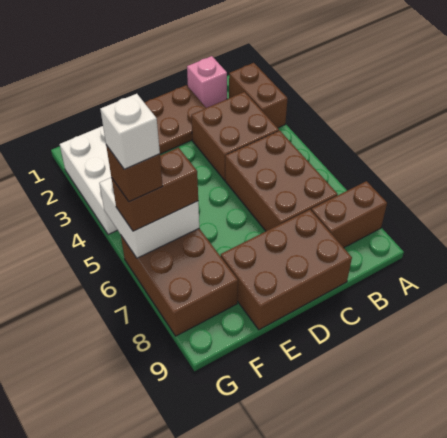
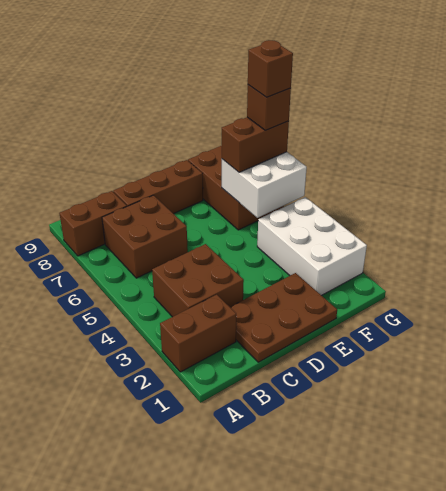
brown brick A2:A3 level 1 -> brown brick A2:B2 level 1
pink brick B1 level 1 -> none
brown brick B5:C7 level 1 -> brown brick B6:C7 level 1
brown brick C8:E9 level 1 -> brown brick C8:E8 level 1
white brick G6 level 5 -> brown brick G6 level 5

